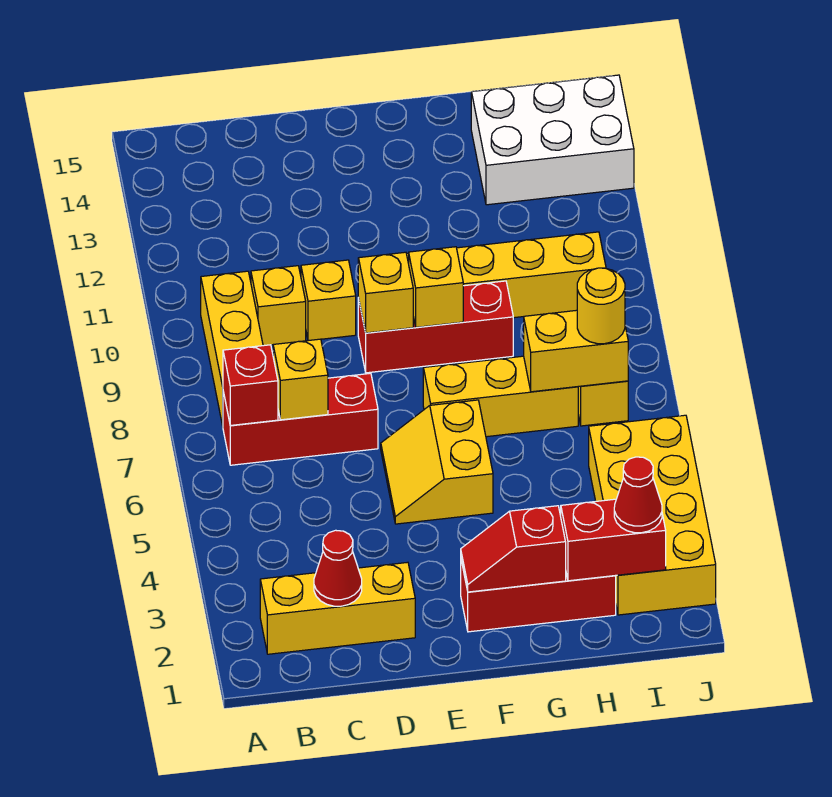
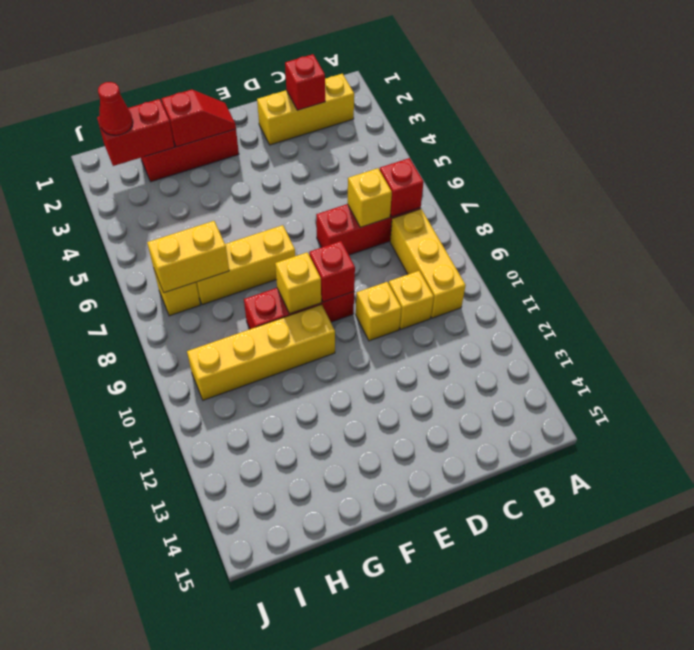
red cone C2 level 2 -> red brick C2 level 2
yellow slope E5:F6 level 1 top F -> none
yellow brick E9 level 2 -> red brick E9 level 2
white brick H13:J14 level 1 -> none
yellow brick I2:J5 level 1 -> none
yellow round brick I7 level 3 -> none

